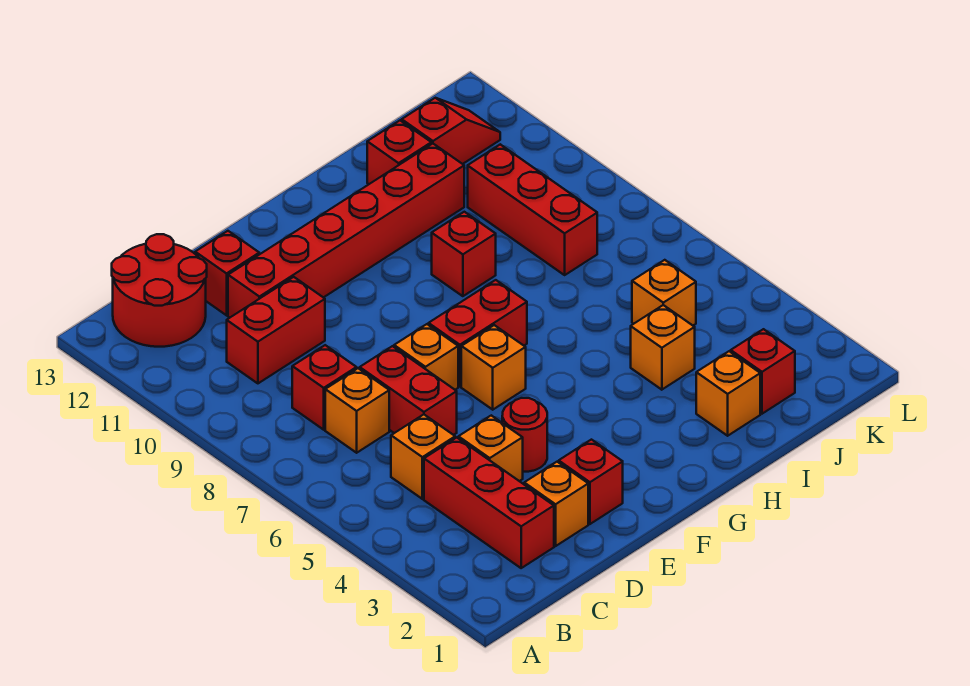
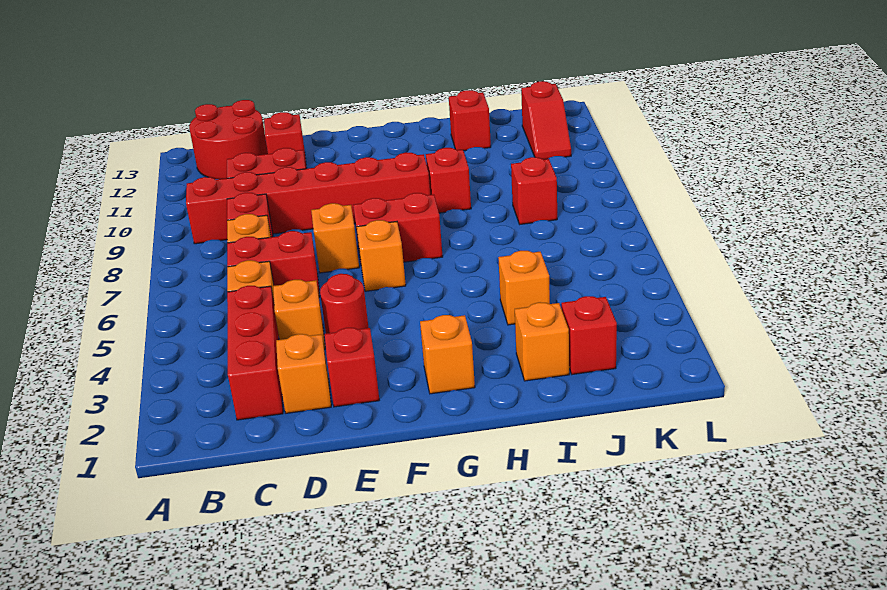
red brick D6:D7 level 1 -> red brick C6:D6 level 1
red brick D11:I11 level 1 -> red brick B9:G9 level 1
orange brick J5 level 1 -> orange brick G2 level 1
red brick J8:J10 level 1 -> red brick J8 level 1
red slope J12:K12 level 1 top J -> red slope K11:K12 level 1 top 12

